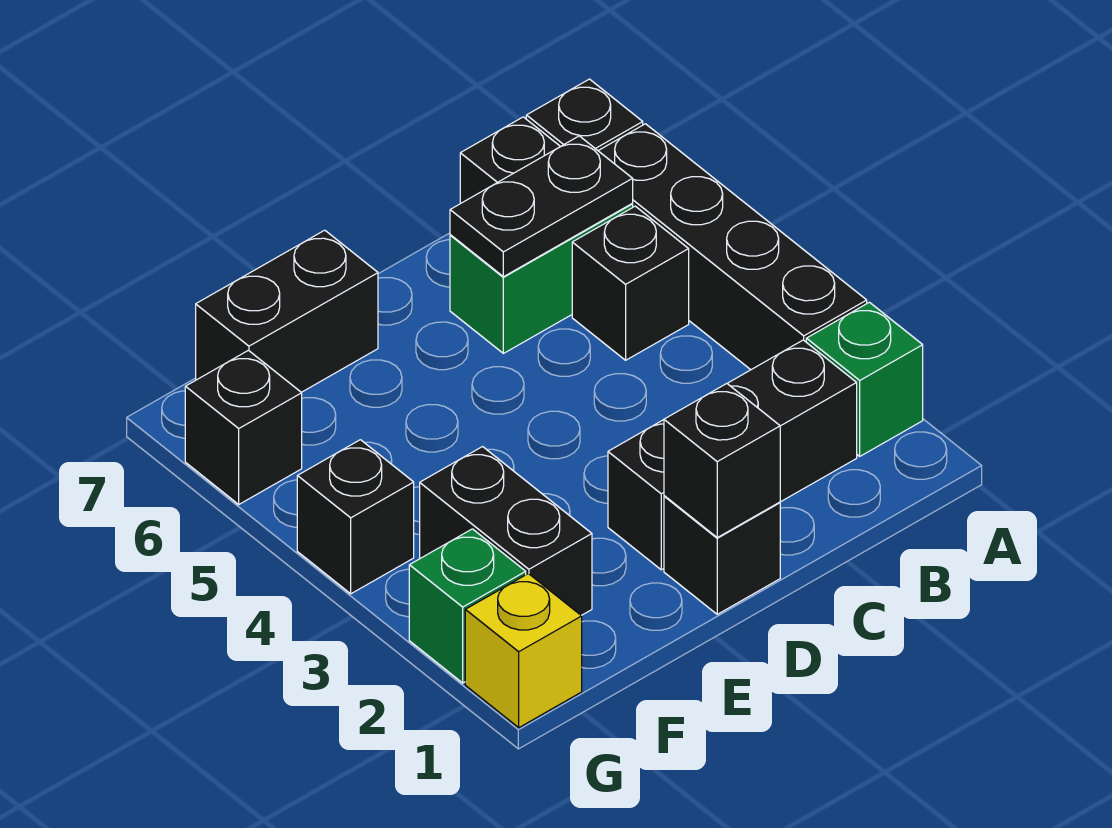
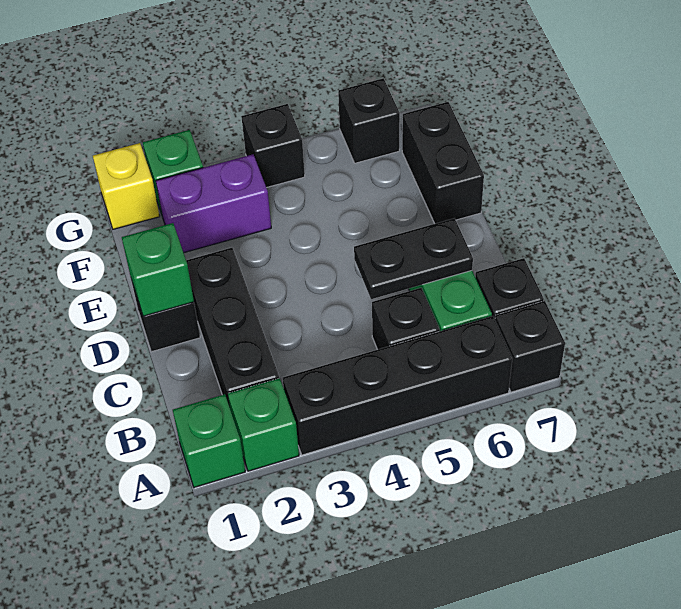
none -> green brick A1 level 1
black plate B6:C6 level 2 -> black plate C5:C6 level 2
black brick D1 level 2 -> green brick D1 level 2
black brick F2:F3 level 1 -> purple brick F2:F3 level 1

